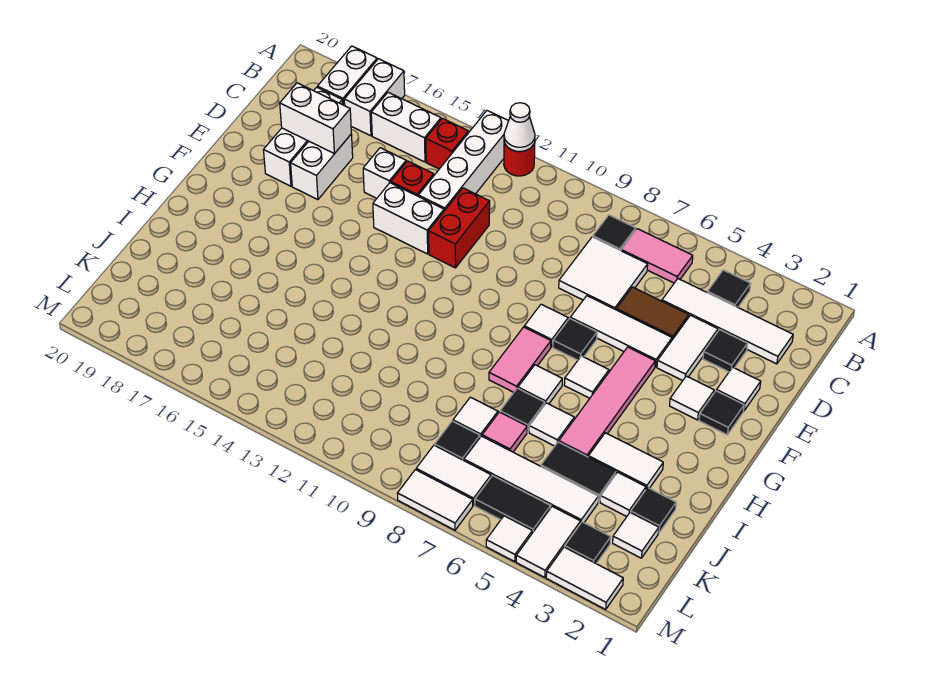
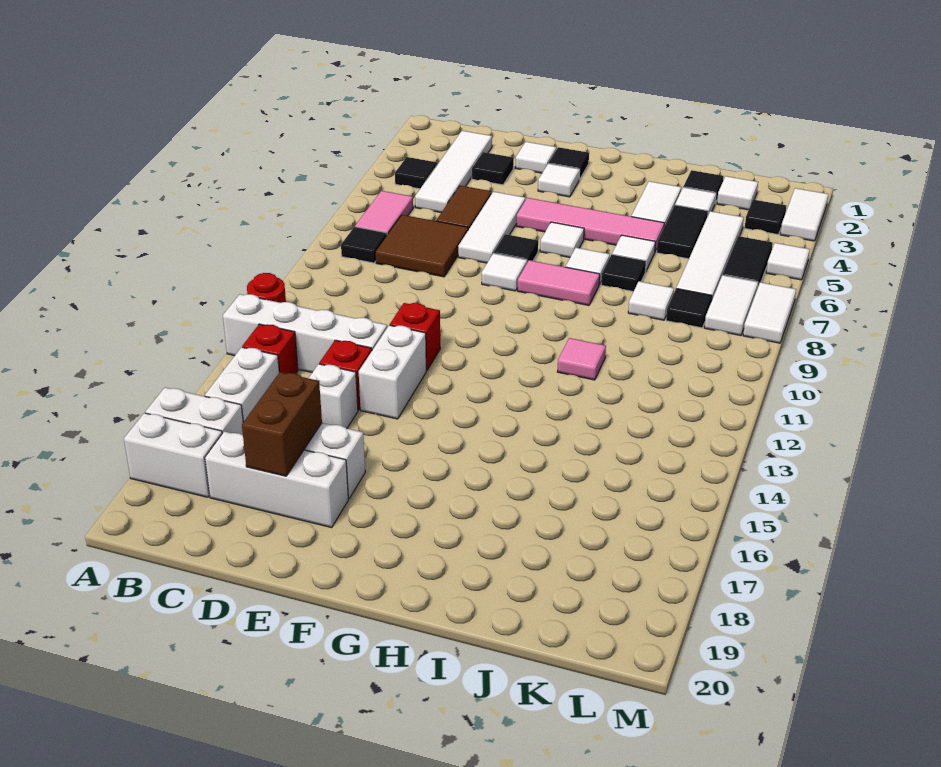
white cone A12 level 2 -> none
white tile C7:D8 level 1 -> brown tile C7:D8 level 1
white tile D4:E4 level 1 -> none
red brick D12:E12 level 1 -> red brick E12 level 1
white brick D17:D18 level 2 -> brown brick D17:D18 level 2
pink tile J7 level 1 -> pink tile I11 level 1
white tile L4:M4 level 1 -> none

